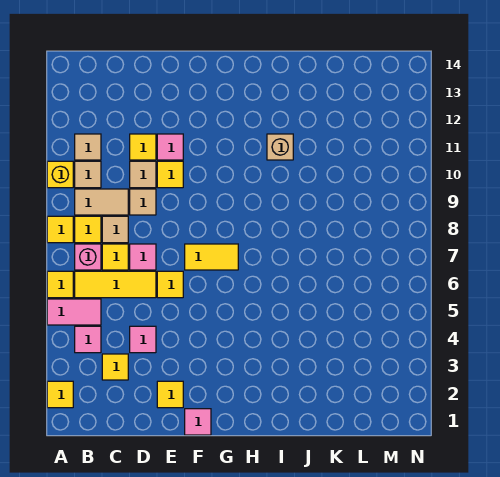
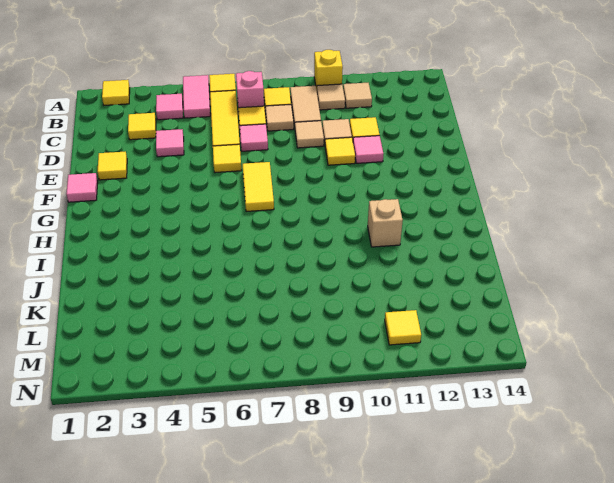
yellow tile A8 level 1 -> yellow tile M11 level 1

